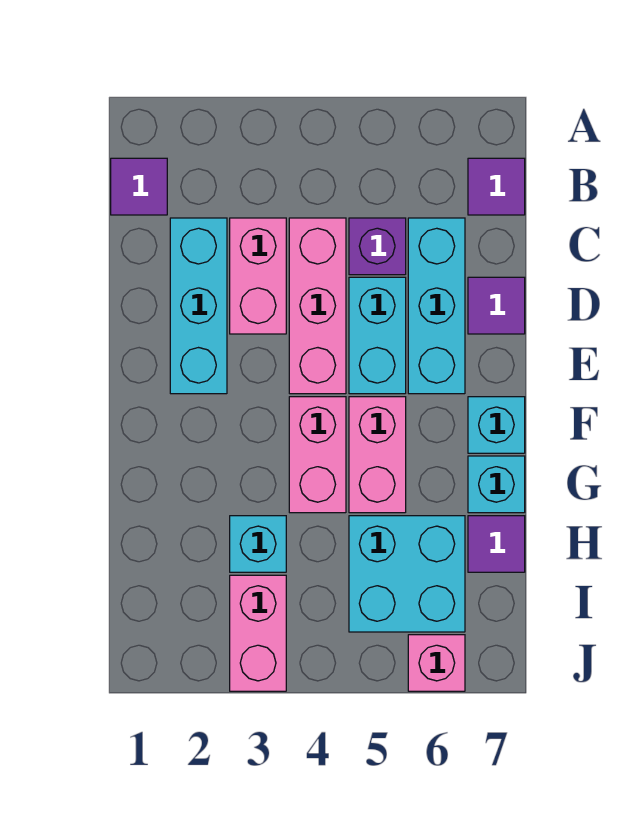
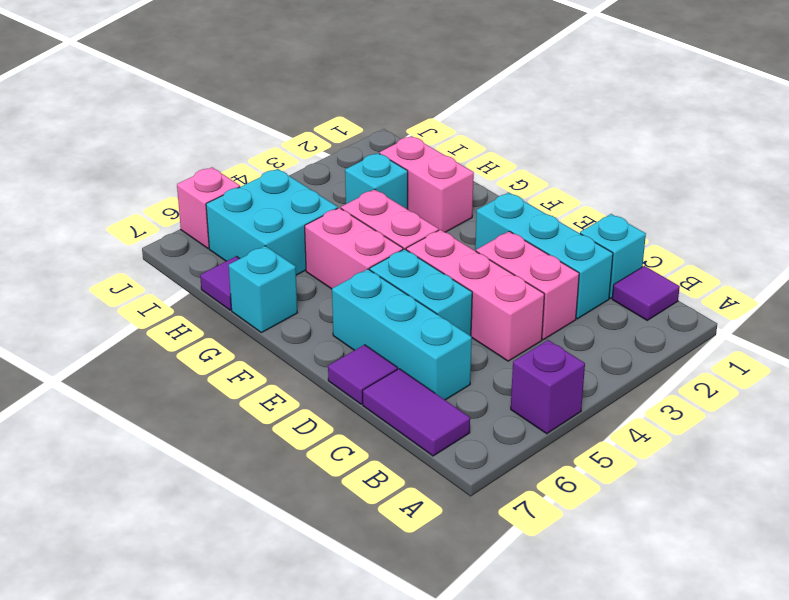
purple tile B7 level 1 -> purple tile B7:C7 level 1
purple brick C5 level 1 -> purple brick A5 level 1
cyan brick F7 level 1 -> cyan brick C1 level 1
pink brick I3:J3 level 1 -> pink brick G2:H2 level 1

